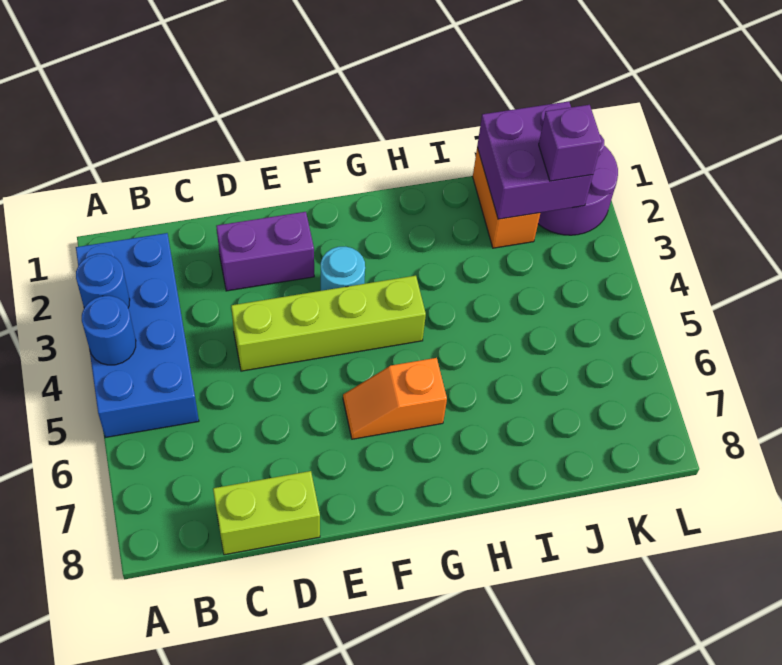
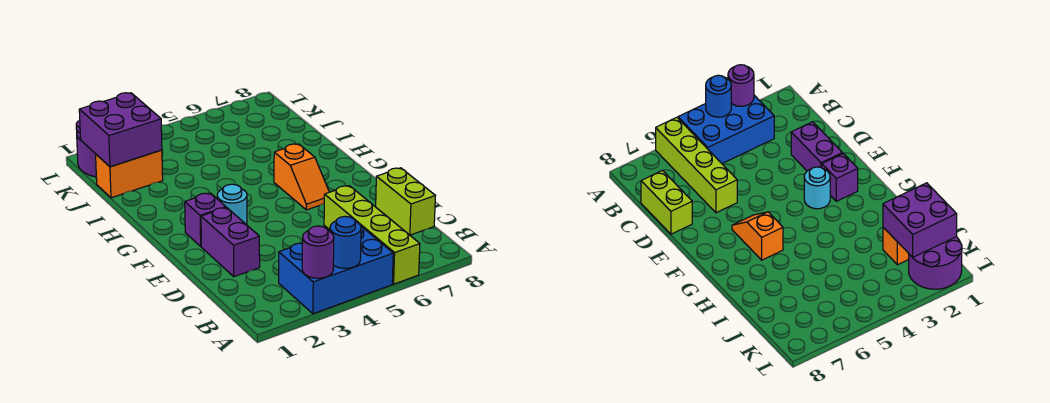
blue brick A2:B5 level 1 -> blue brick A3:B5 level 1
blue round brick A3 level 2 -> purple round brick A3 level 2
lime brick D4:G4 level 1 -> lime brick A6:D6 level 1
purple brick K2 level 3 -> purple brick F2 level 1

